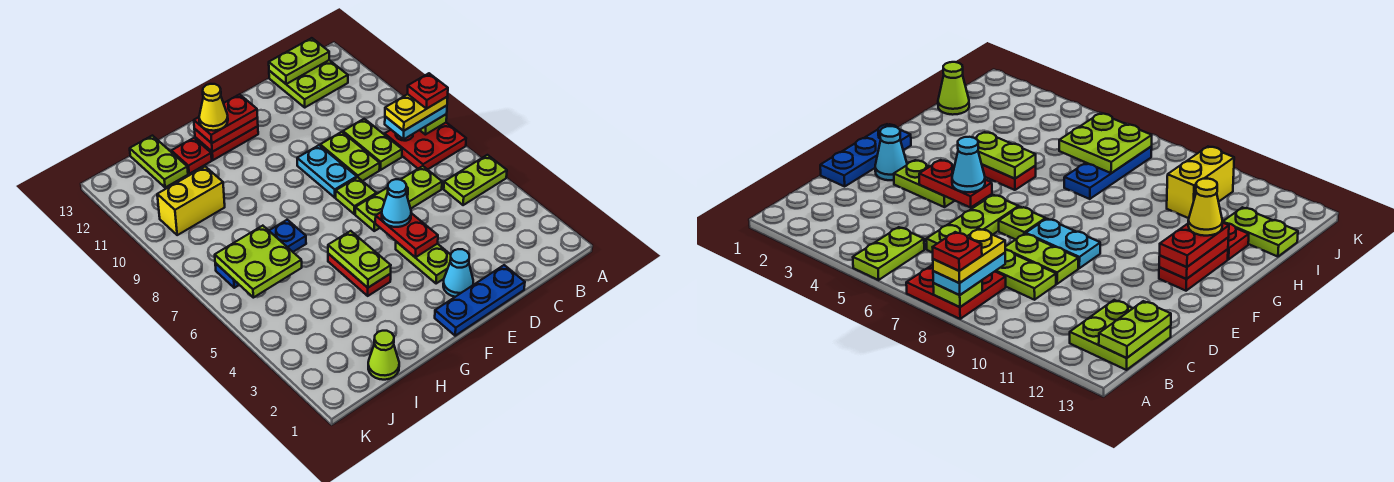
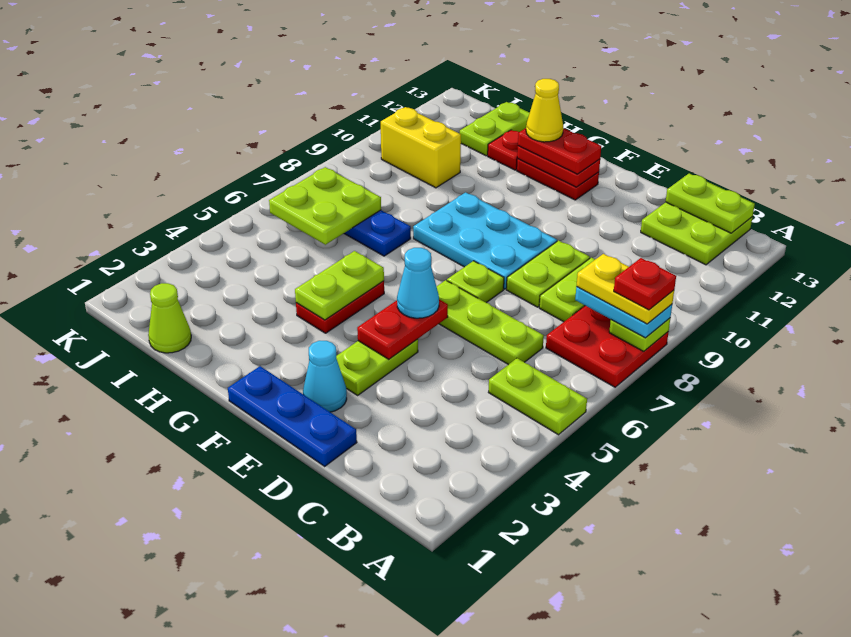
cyan plate E8:E9 level 1 -> cyan plate E8:G9 level 1

